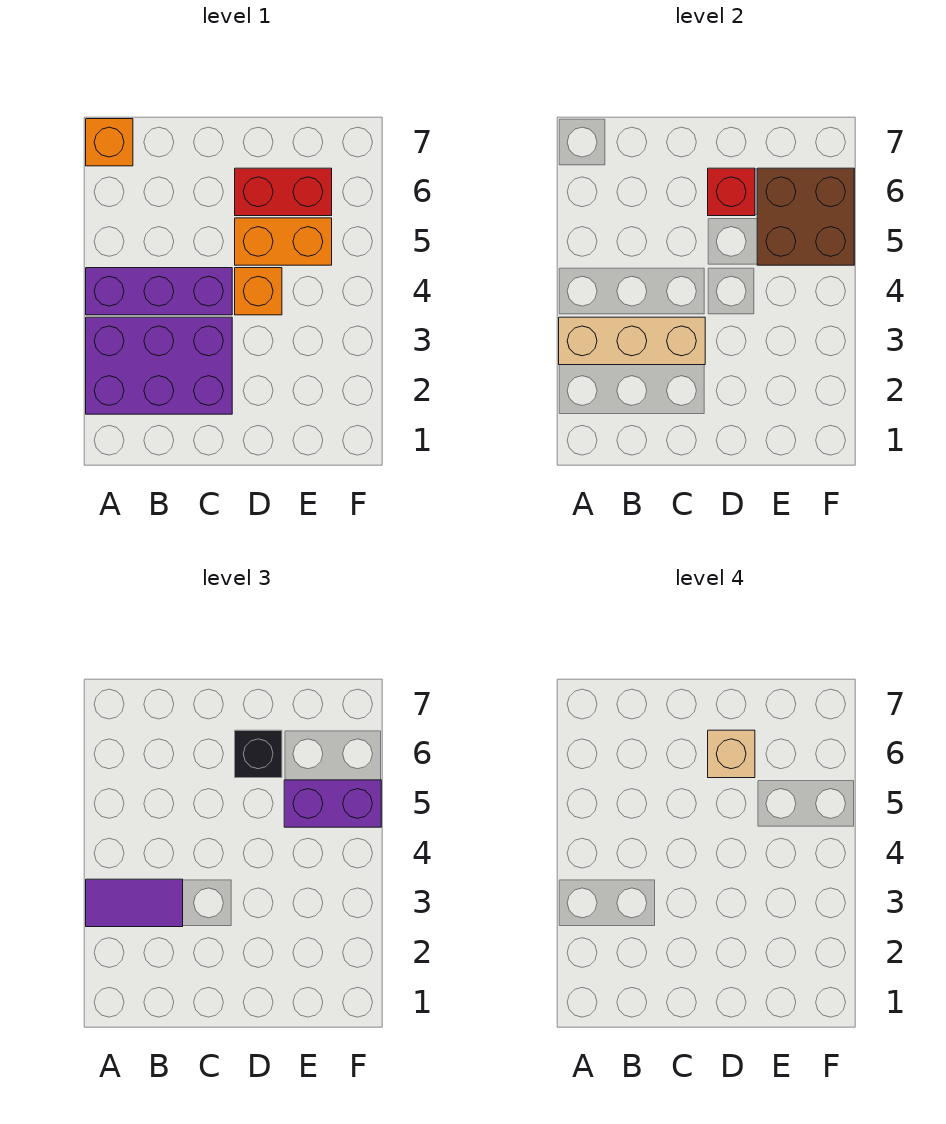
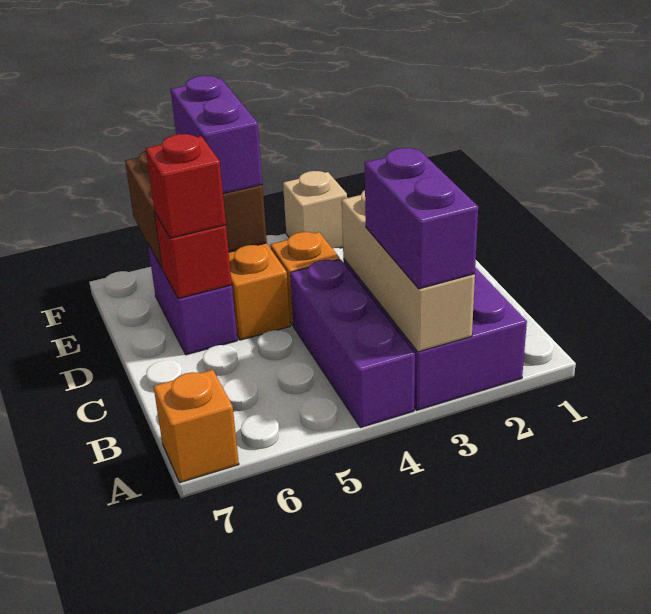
purple tile A3:B3 level 3 -> purple brick A3:B3 level 3
red brick D6:E6 level 1 -> purple brick D6:E6 level 1
black brick D6 level 3 -> red brick D6 level 3
tan brick D6 level 4 -> tan brick F3 level 1

